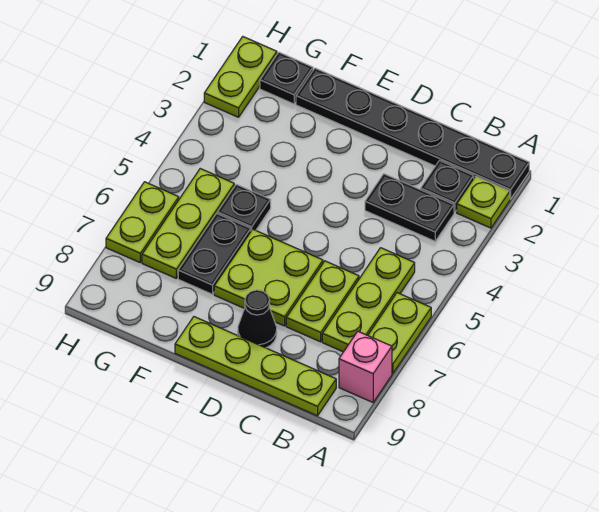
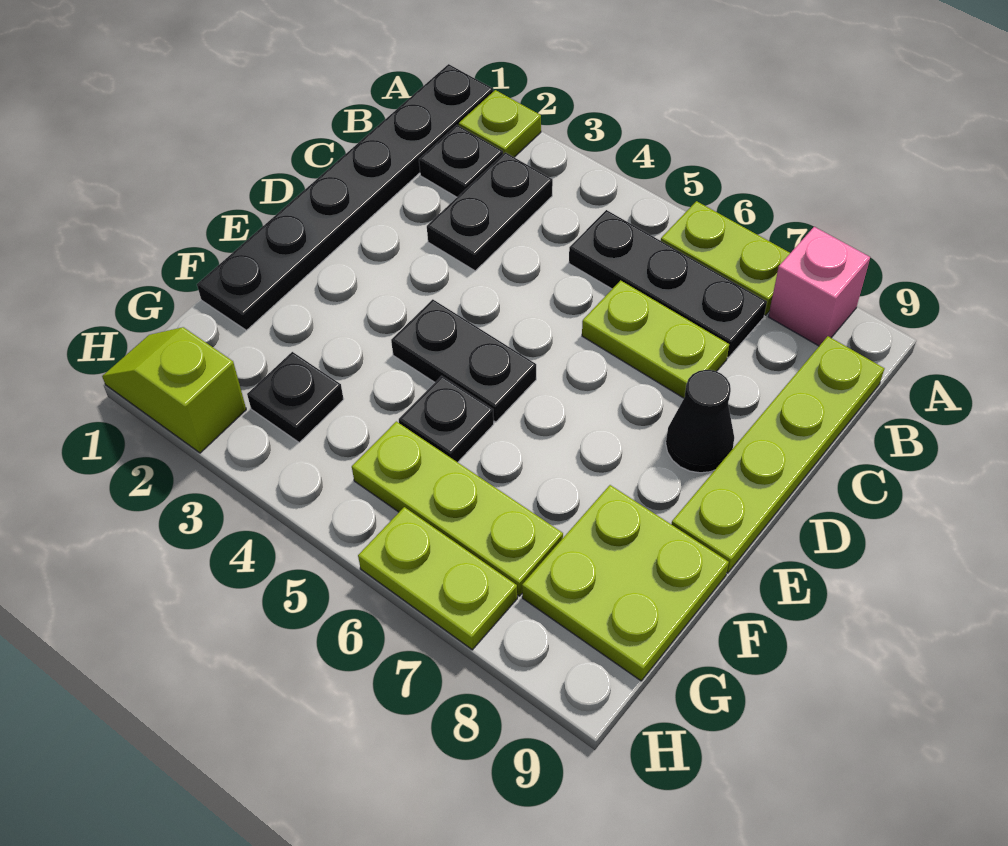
lime plate B5:B7 level 1 -> black plate B5:B7 level 1
lime plate D6:E7 level 1 -> lime plate F8:G9 level 1
black plate F6:F7 level 1 -> black plate E4:E5 level 1
black plate G1 level 1 -> black plate G3 level 1
lime plate H1:H2 level 1 -> lime slope H1:H2 level 1 top 2

